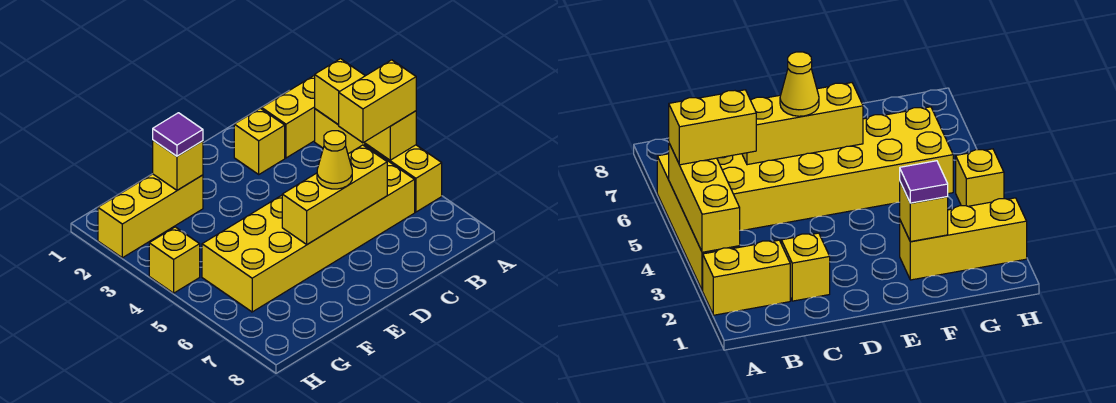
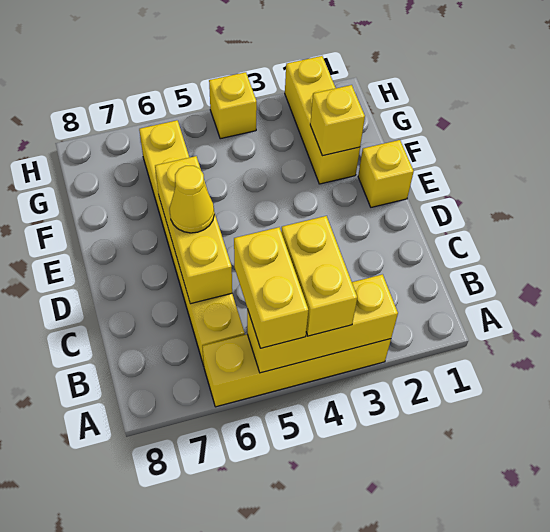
yellow brick A2:B2 level 1 -> yellow brick A4:B4 level 3
yellow brick B5:G6 level 1 -> yellow brick B6:G6 level 1
yellow brick C2 level 1 -> yellow brick E1 level 1
purple tile F2 level 3 -> none

